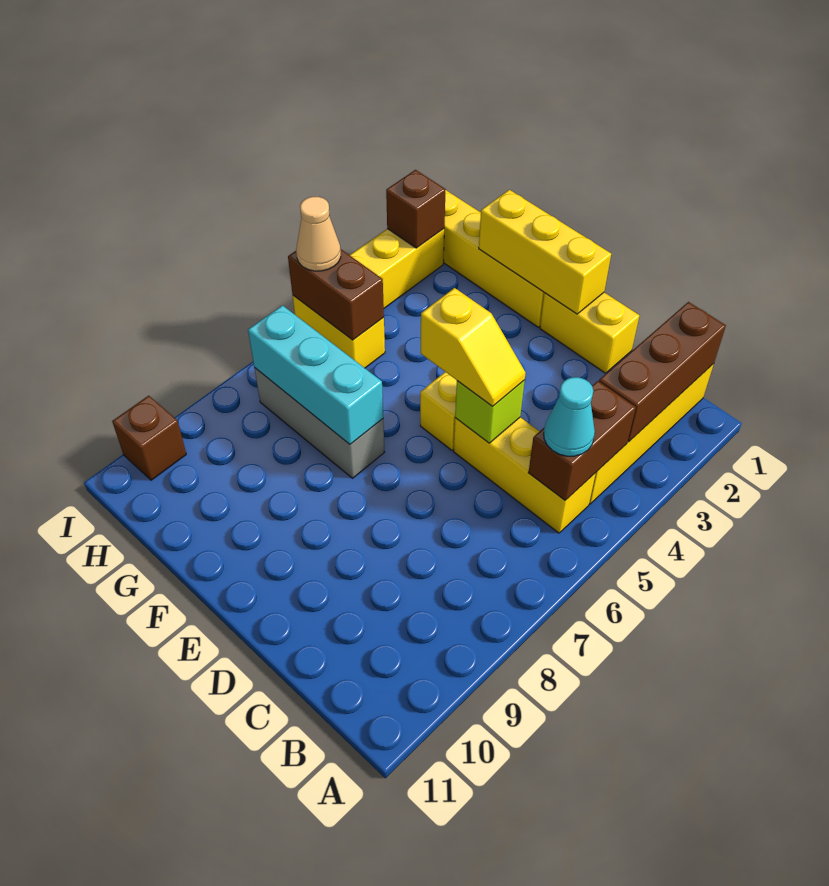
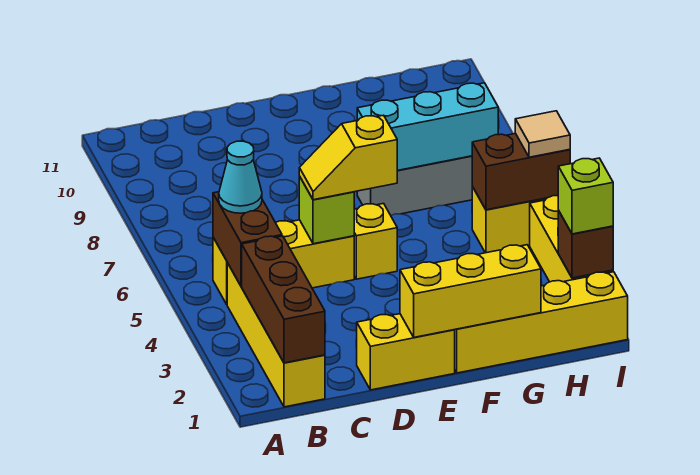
none -> lime brick I2 level 3
tan cone I5 level 3 -> tan tile I5 level 3
brown brick I10 level 1 -> none

